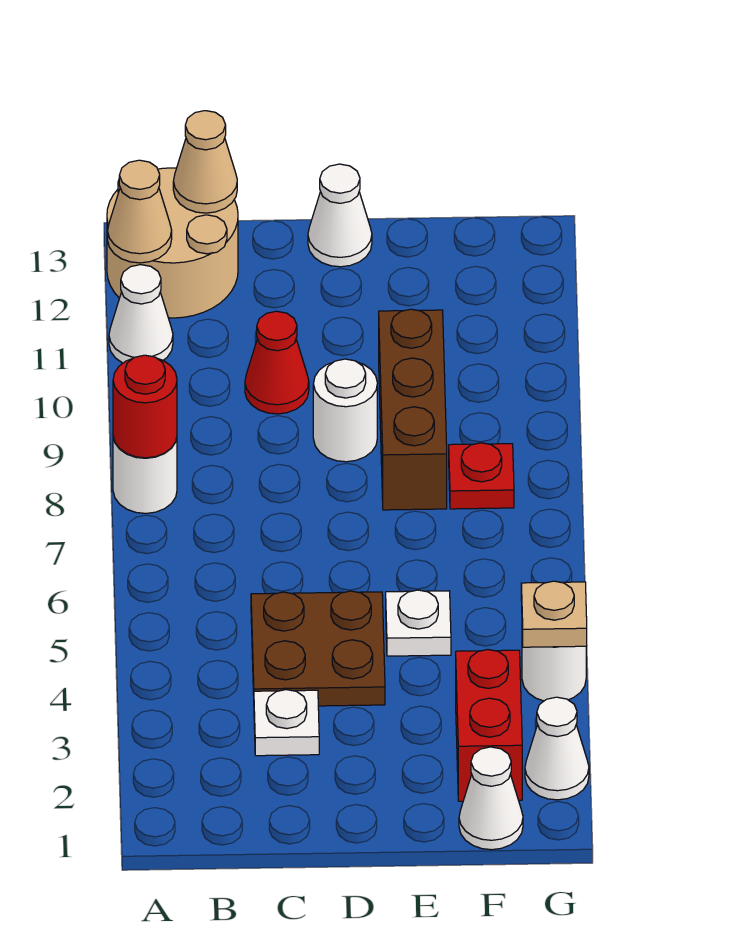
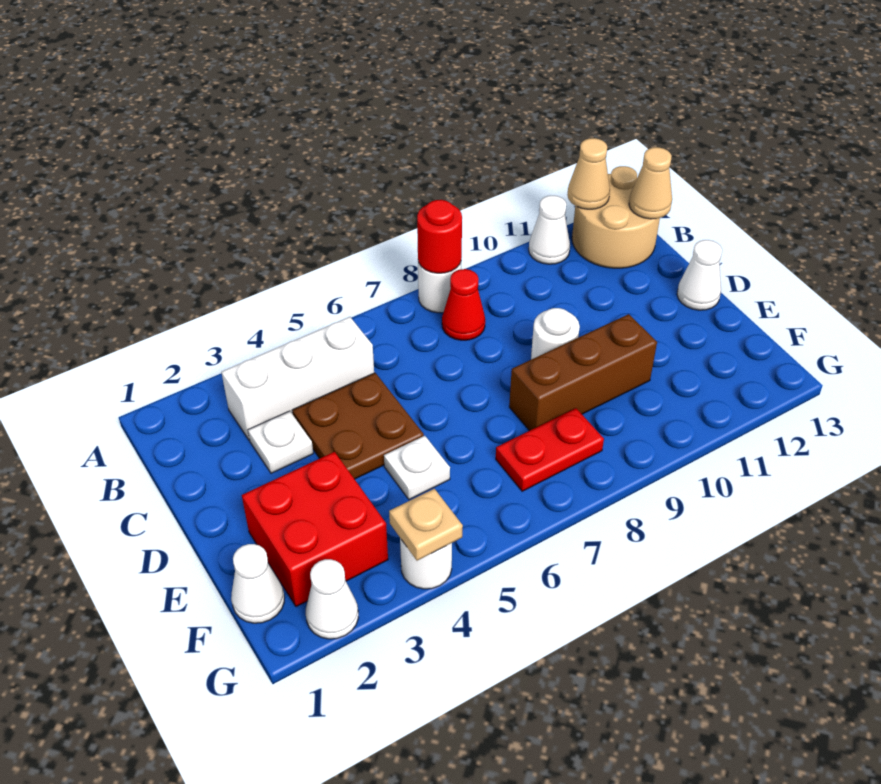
none -> white brick B3:B5 level 1
red cone C10 level 1 -> red cone B8 level 1
red brick F2:F3 level 1 -> red brick E2:F3 level 1
red plate F8 level 1 -> red plate F7:F8 level 1

